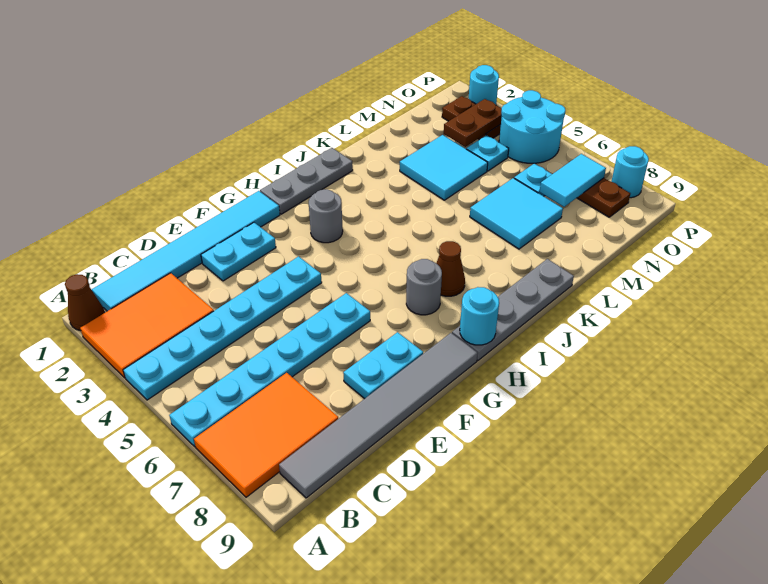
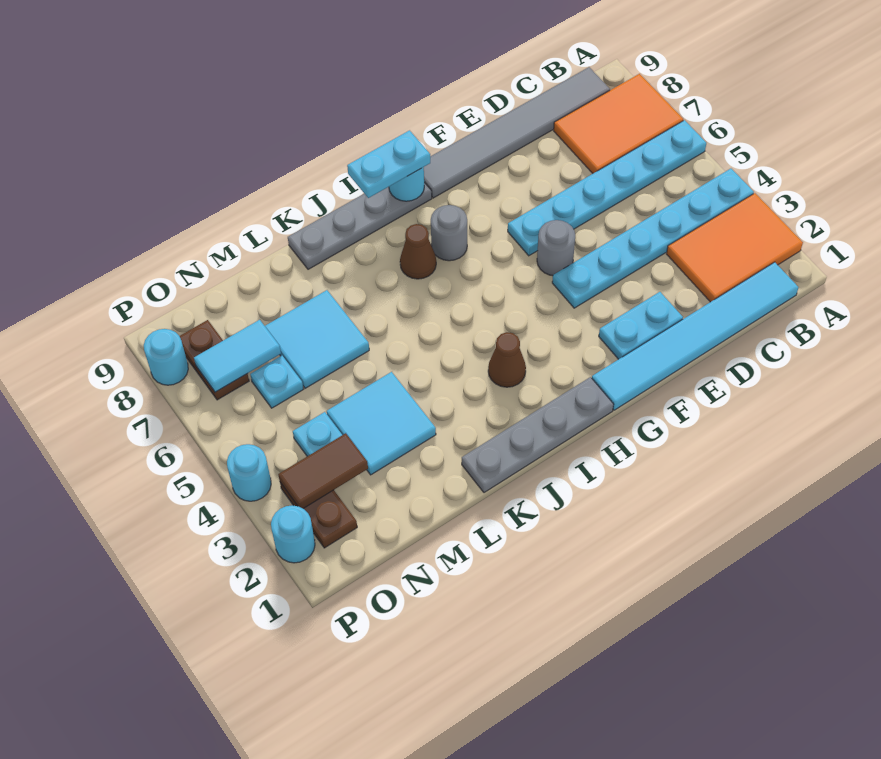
brown cone A1 level 1 -> brown cone I3 level 1
cyan plate E8:F8 level 1 -> cyan plate H9:I9 level 3
grey plate H1:J1 level 1 -> grey plate H1:K1 level 1
grey round brick H3 level 1 -> grey round brick F5 level 1
brown plate N3:O3 level 2 -> brown tile N3:O3 level 2
cyan round brick O4:P5 level 1 -> cyan round brick P4 level 1

